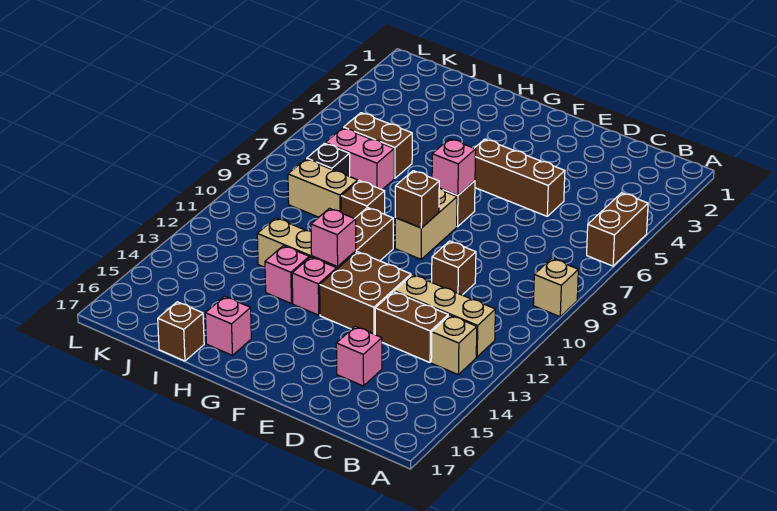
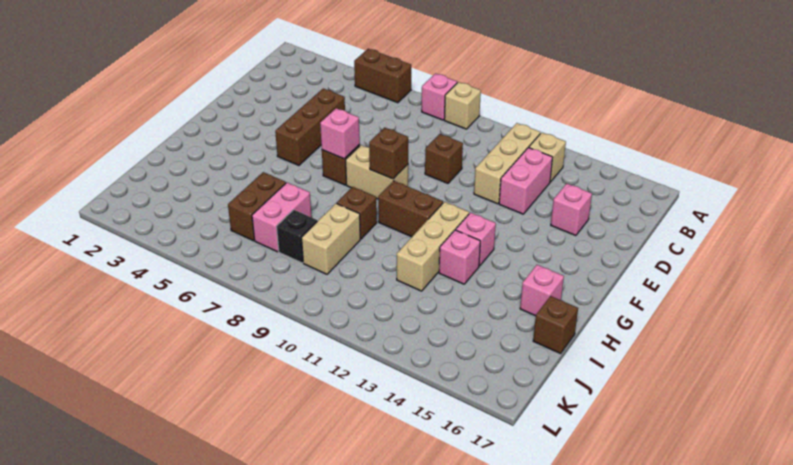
brown brick C13:D13 level 1 -> pink brick C13:D13 level 1
brown brick E12:F13 level 1 -> none
pink brick G12 level 2 -> pink brick A8 level 1

